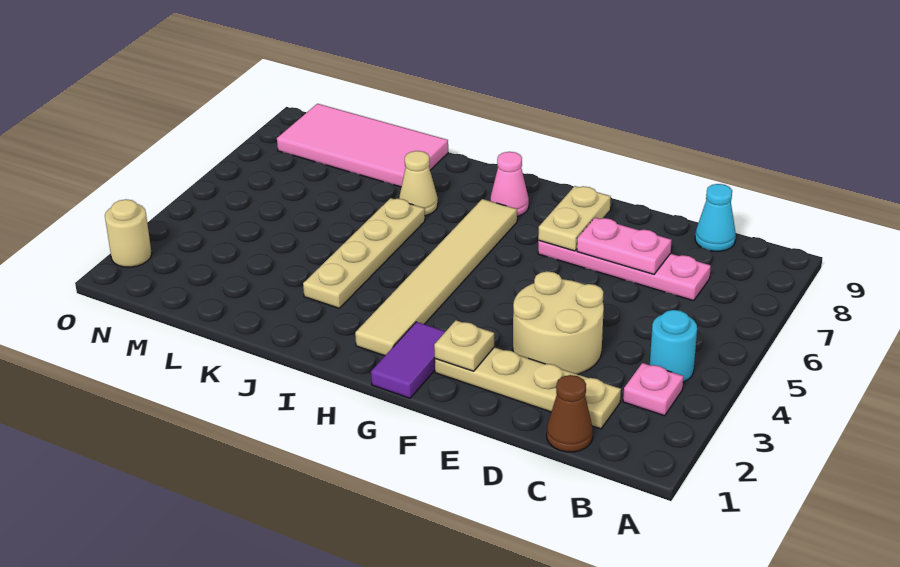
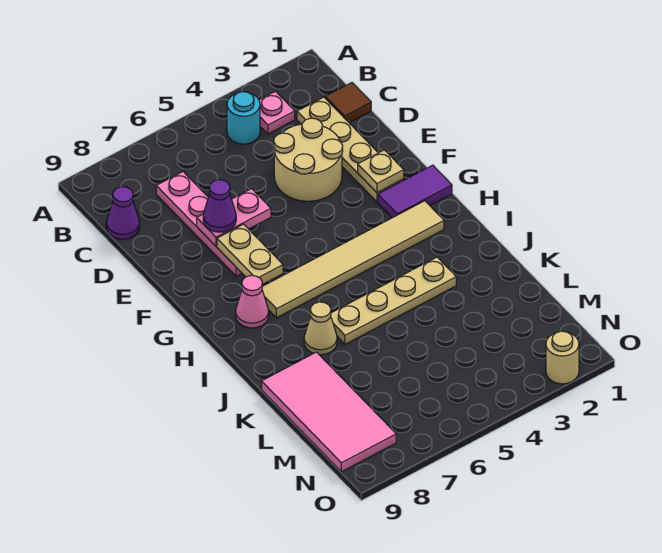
brown cone C1 level 1 -> brown tile C1 level 1
cyan cone C9 level 1 -> purple cone C9 level 1
pink plate D7:E7 level 2 -> pink plate E6:E7 level 2
none -> purple cone E7 level 3
tan plate F7:F8 level 2 -> tan plate F7:G7 level 2

